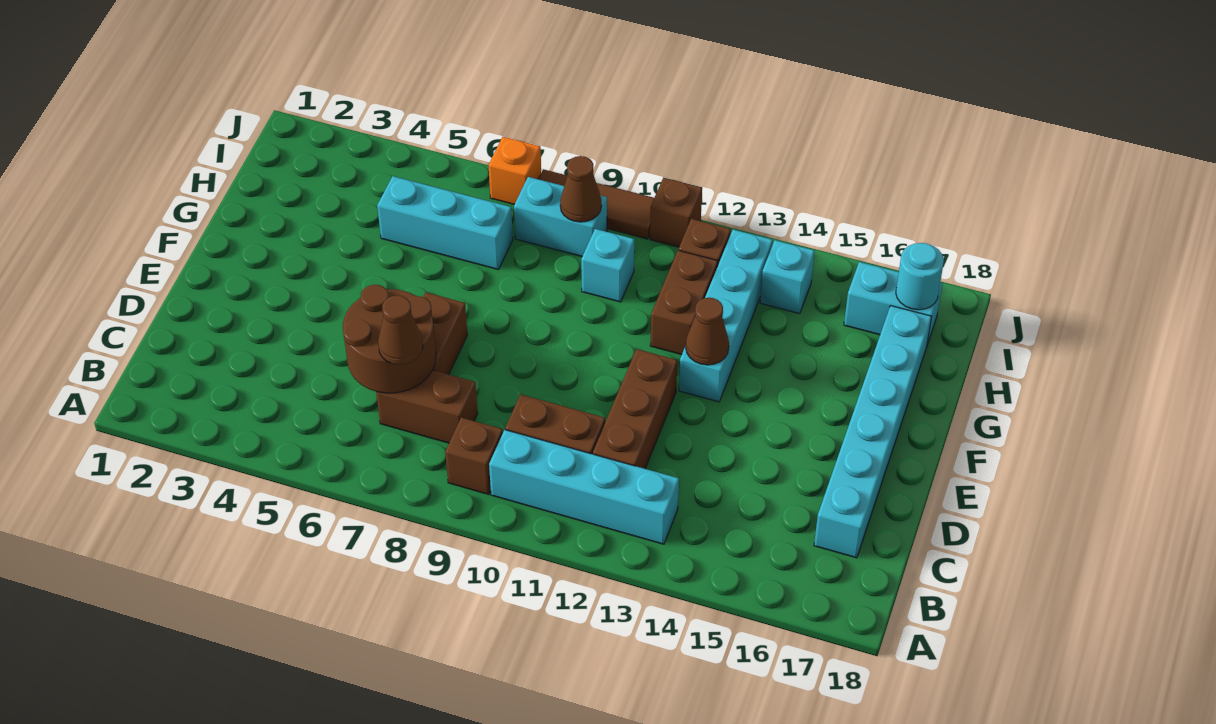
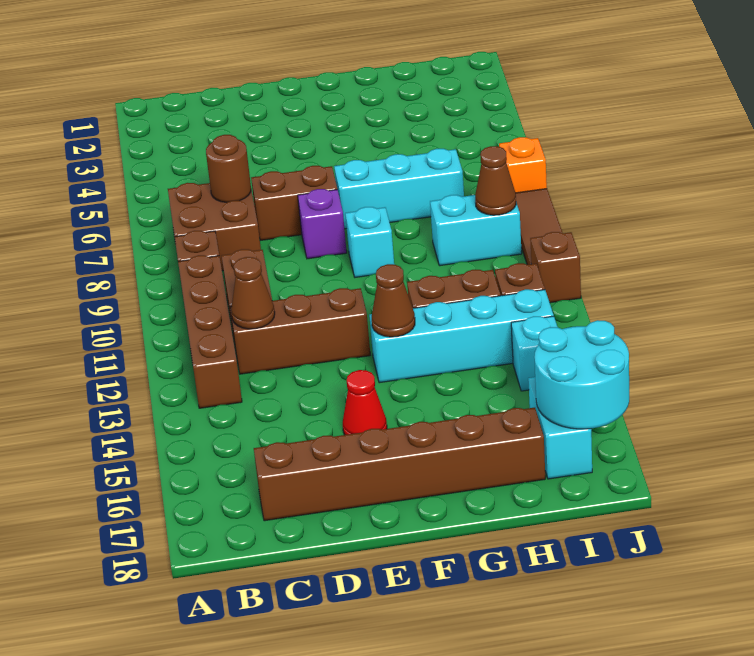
cyan brick B10:B13 level 1 -> brown brick B10:B13 level 1
brown round brick C6:D7 level 2 -> brown round brick C7 level 2
brown brick C7:C8 level 1 -> brown brick B7:C8 level 1
brown cone C7 level 3 -> brown cone C12 level 2
cyan brick C17:H17 level 1 -> brown brick C17:H17 level 1
none -> purple brick E8 level 1
none -> red cone E15 level 1
cyan brick H5:H7 level 1 -> cyan brick F7:H7 level 1
cyan brick H10 level 1 -> cyan brick F9 level 1
cyan brick I8:I9 level 1 -> cyan brick H9:I9 level 1
cyan round brick I17 level 2 -> cyan round brick I16:J17 level 2

